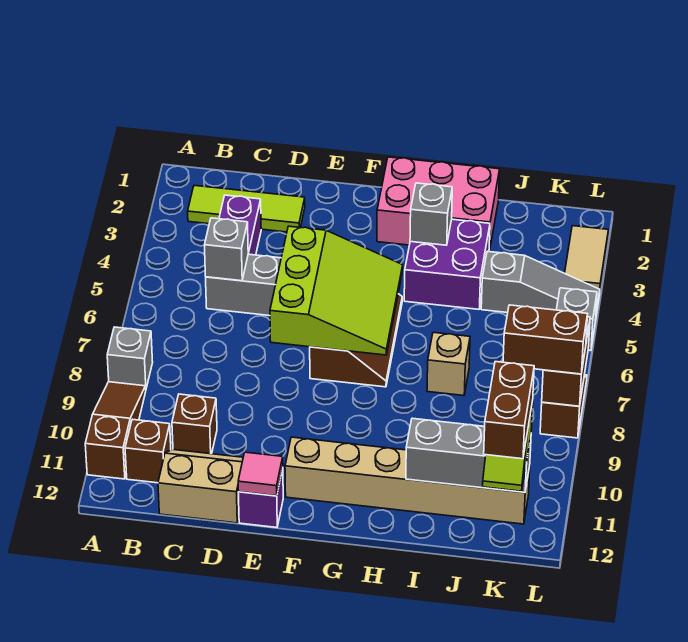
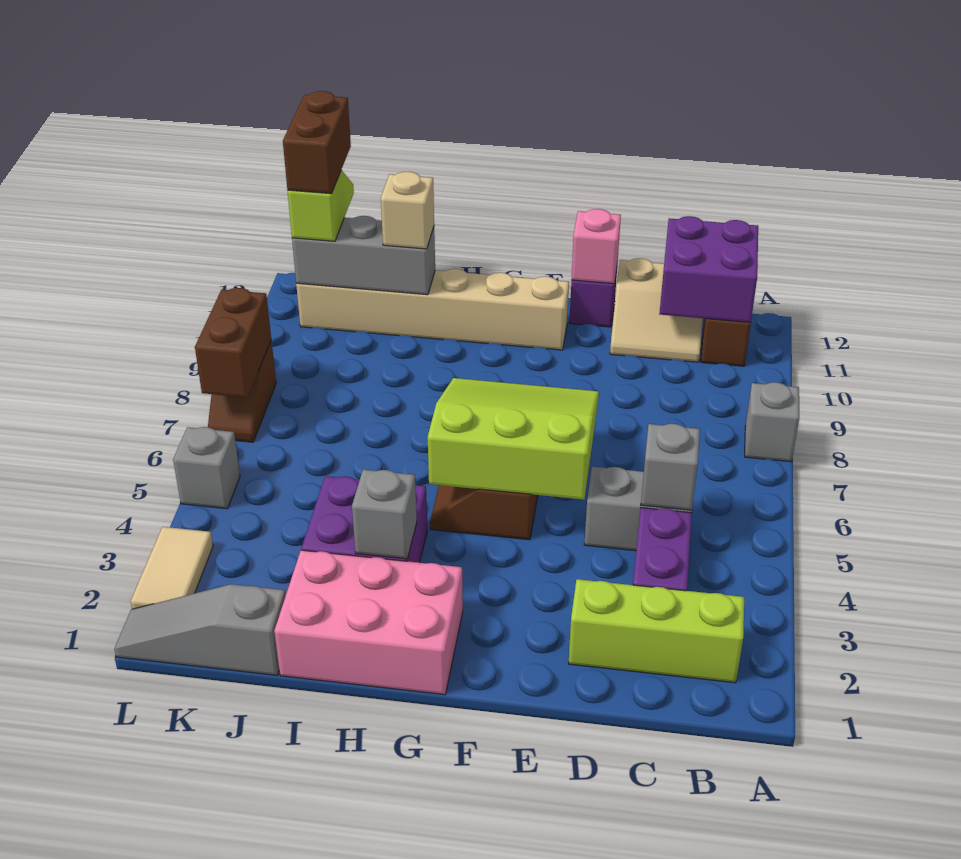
brown slope A9:A11 level 1 top 11 -> none
lime tile B2:D2 level 1 -> lime brick B2:D2 level 1
none -> purple brick B11:C12 level 2
brown brick C10 level 1 -> none
lime slope E5:G7 level 2 top E -> lime slope E5:G7 level 2 top 5
pink tile E12 level 2 -> pink brick E12 level 2
tan brick I7 level 1 -> tan brick I11 level 3
grey slope J4:L4 level 1 top J -> grey slope J1:L1 level 1 top J
brown brick K8:L8 level 3 -> none

